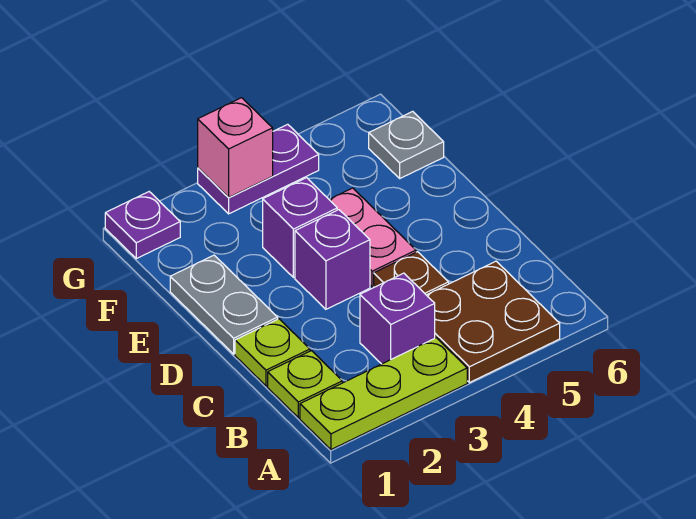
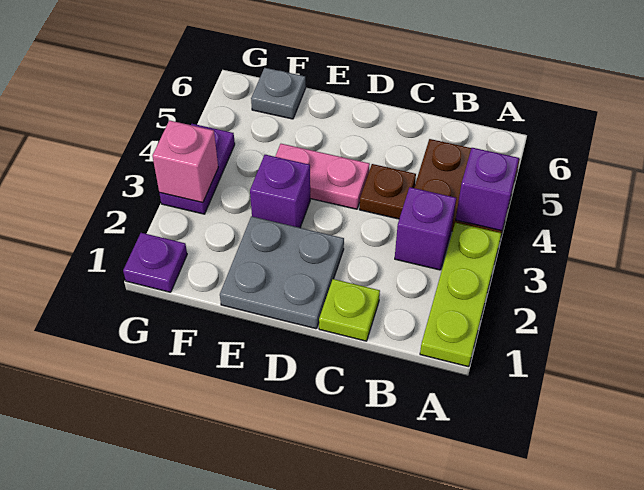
lime plate B1 level 1 -> none
grey plate D1:E1 level 1 -> grey plate D1:E2 level 1
purple brick D3 level 1 -> purple brick A4 level 2

